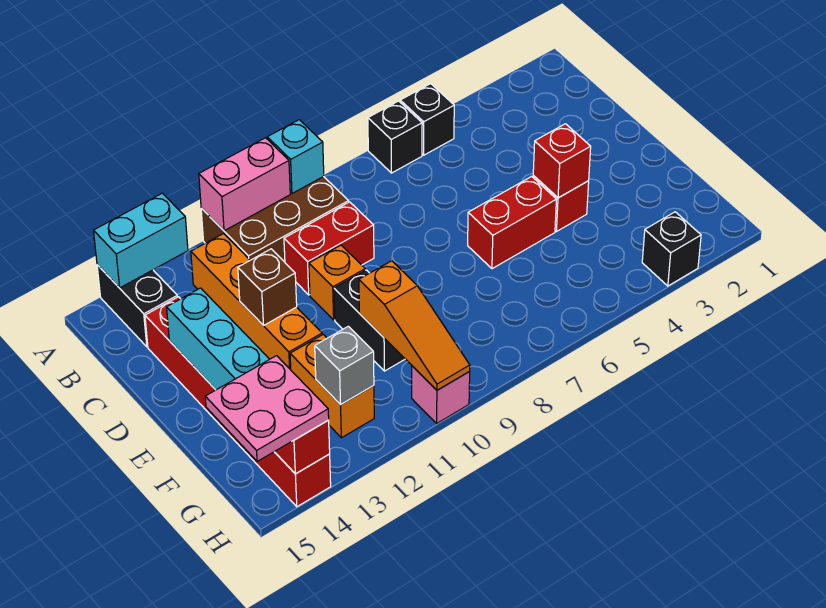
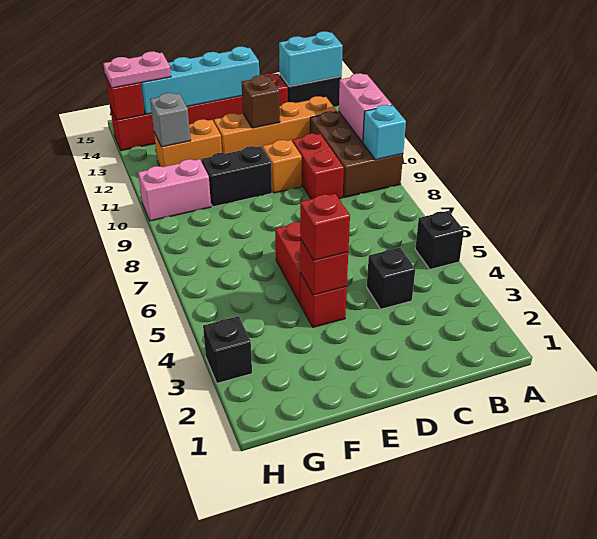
black brick A6 level 1 -> black brick C4 level 1
cyan brick A13:A14 level 2 -> cyan brick A14:B14 level 2
none -> red brick E4 level 3
orange slope F10:H10 level 2 top F -> none
pink plate G14:H15 level 3 -> pink plate G14:H14 level 3
pink brick H10 level 1 -> pink brick G10:H10 level 1

